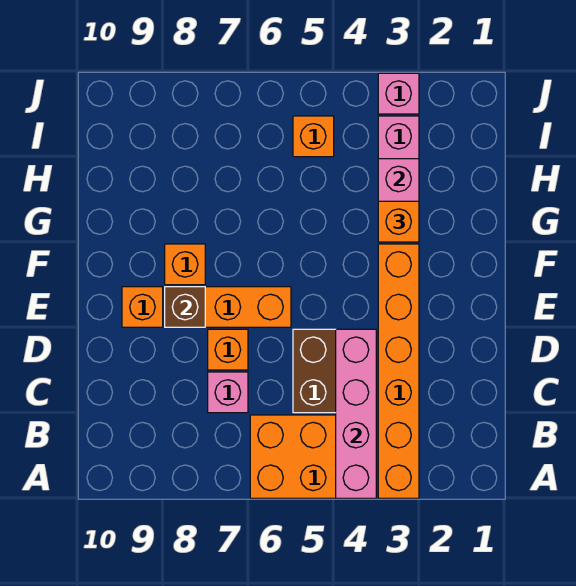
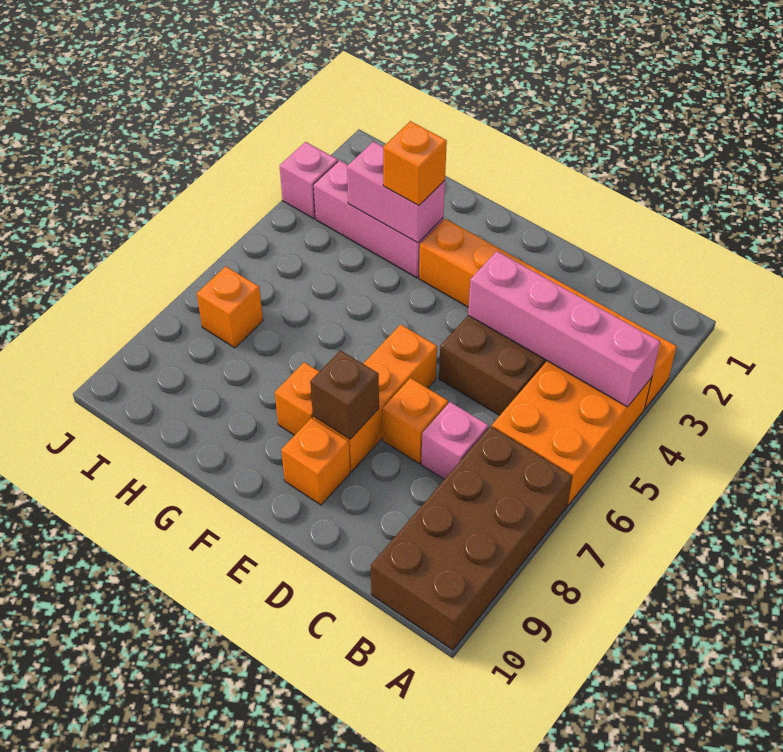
none -> brown brick A7:B10 level 1
orange brick I5 level 1 -> orange brick I7 level 1

